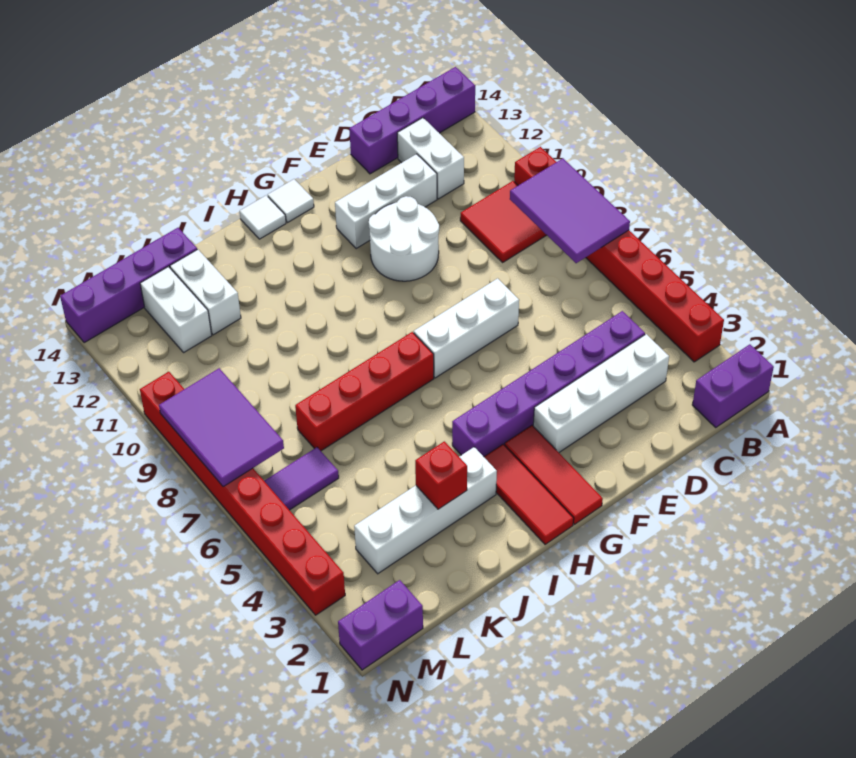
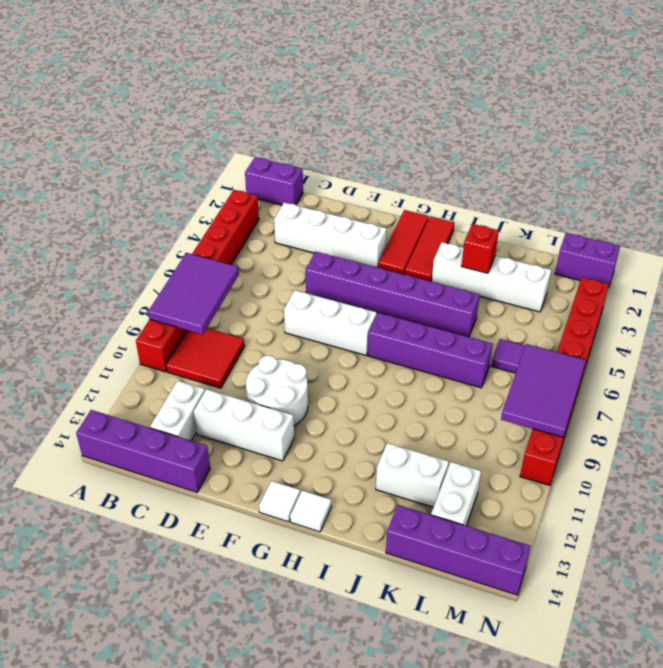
purple brick C4:H4 level 1 -> purple brick E5:J5 level 1
red brick H7:K7 level 1 -> purple brick H7:K7 level 1
white brick K12:K13 level 1 -> white brick J12:K12 level 1

